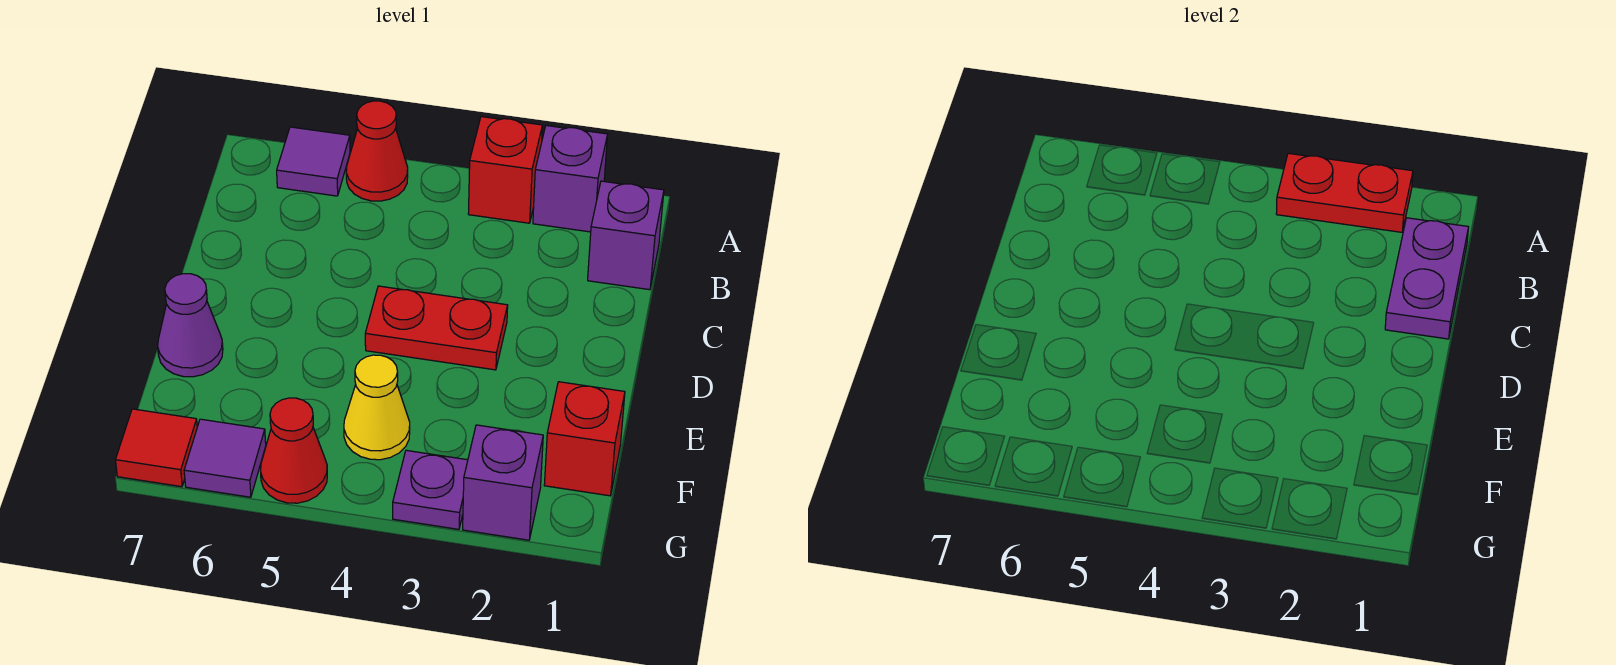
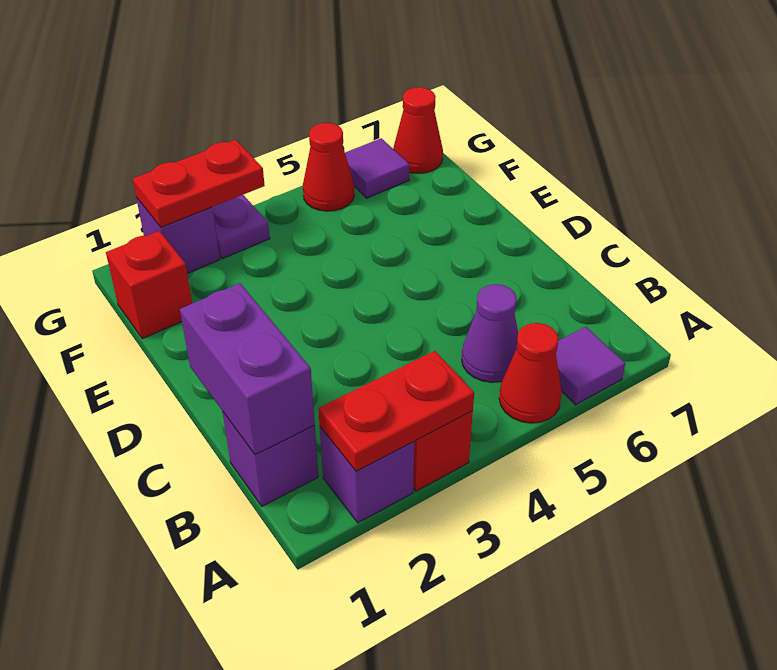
purple plate B1:C1 level 2 -> purple brick B1:C1 level 2
red plate D3:D4 level 1 -> red plate G2:G3 level 2
purple cone E7 level 1 -> purple cone B5 level 1
yellow cone F4 level 1 -> none
red tile G7 level 1 -> red cone G7 level 1

